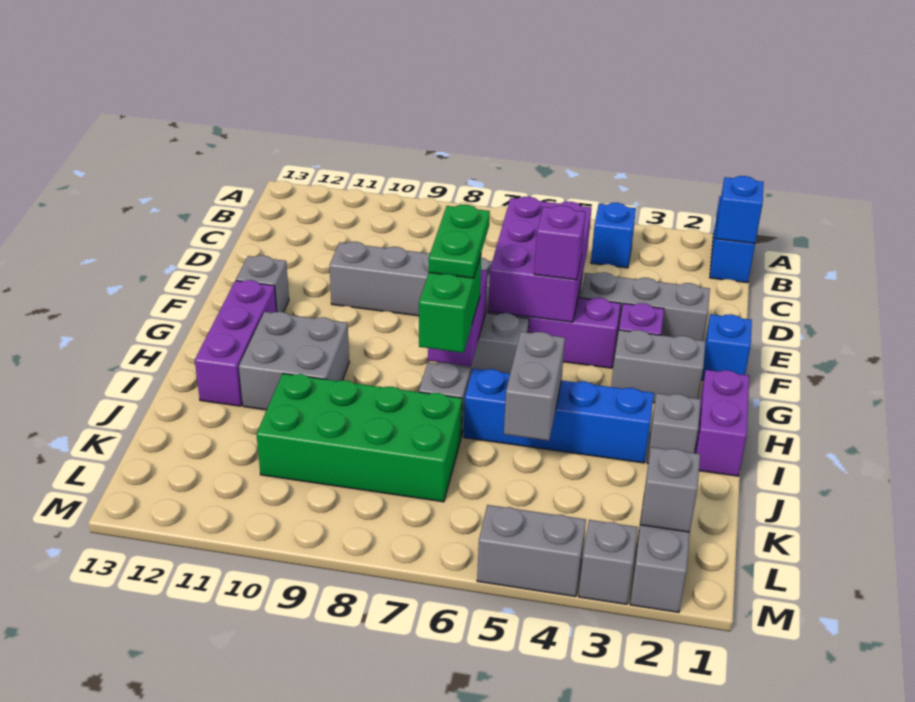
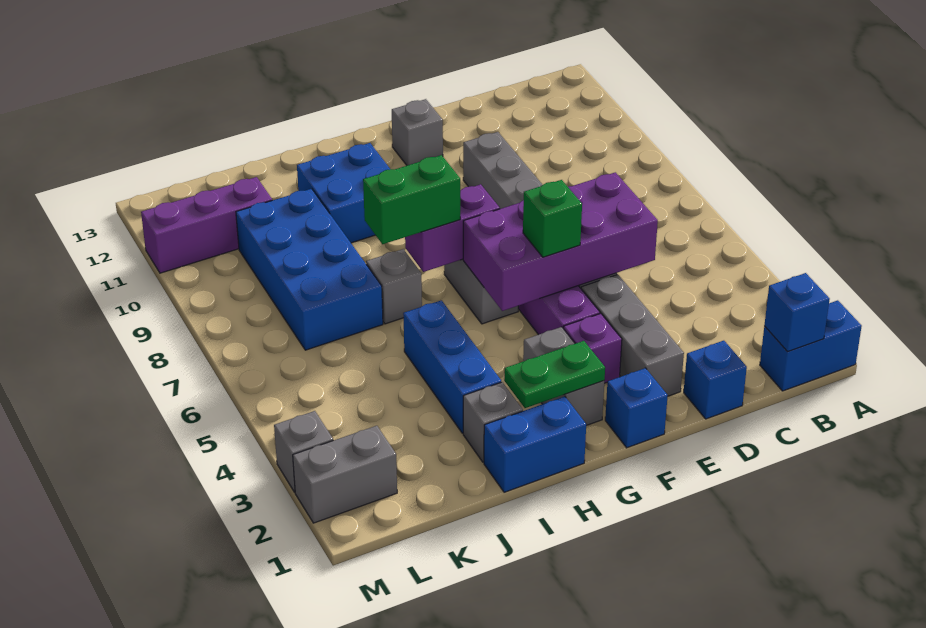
blue brick B4 level 1 -> blue brick D1 level 1
purple brick D5:F6 level 2 -> purple brick D5:G6 level 2
purple brick F5 level 3 -> green brick F5 level 3
green plate G7:H7 level 4 -> green plate G2:H2 level 2
purple brick G12:I12 level 1 -> purple brick K11:M11 level 1
purple brick H1:I1 level 1 -> blue brick H1:I1 level 1
grey brick H10:I11 level 1 -> blue brick H10:I11 level 1
blue brick I3:I6 level 1 -> blue brick I3:I5 level 1
grey brick I5:J5 level 2 -> none
green brick J7:K10 level 1 -> blue brick J7:K10 level 1
grey brick L2 level 2 -> none
grey brick M4:M5 level 1 -> none

